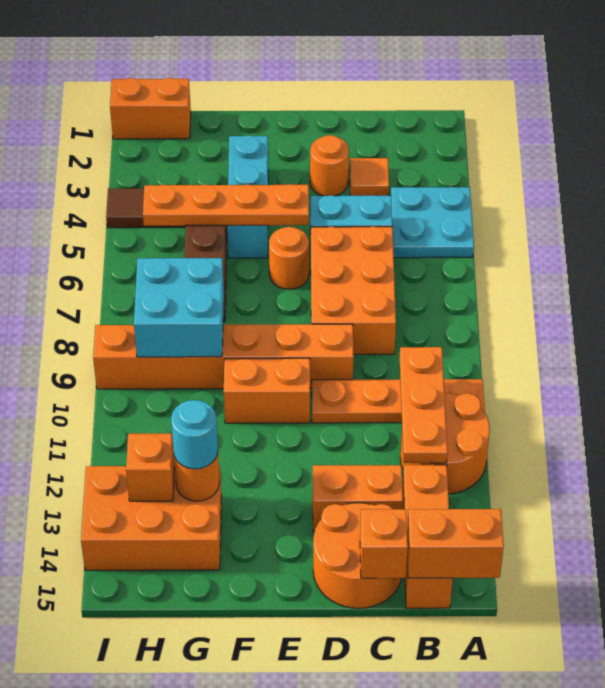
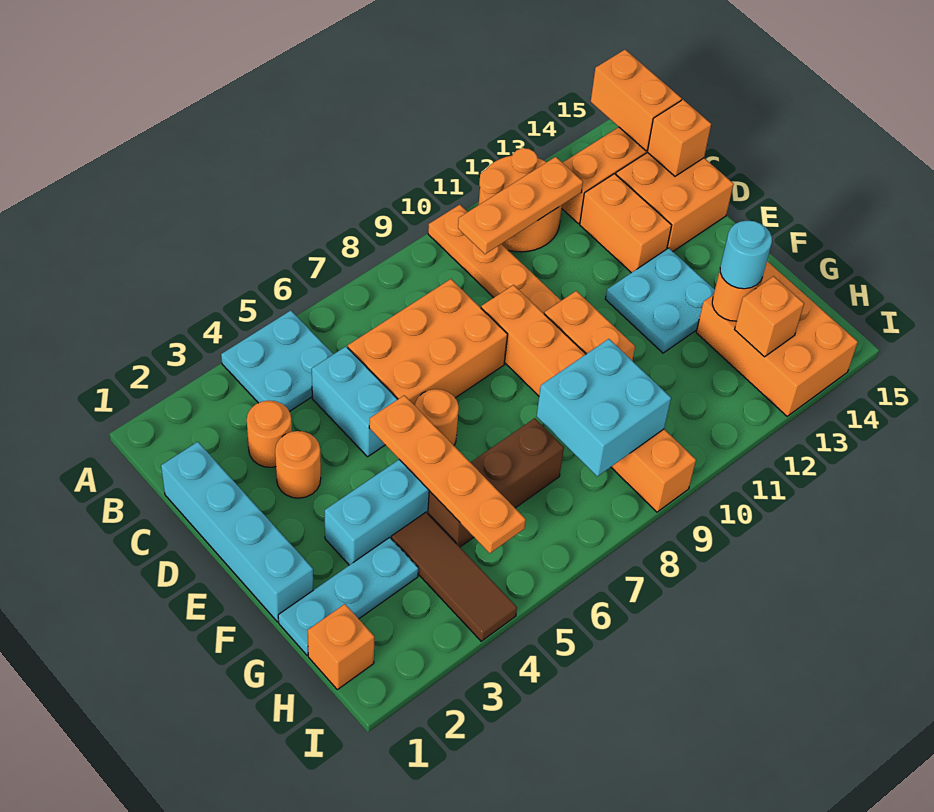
none -> cyan brick C1:F1 level 1
orange tile C3 level 1 -> orange round brick C3 level 1
orange round brick C14:D15 level 1 -> orange brick C14:D15 level 1
none -> cyan plate E12:F13 level 1
none -> cyan plate G1:G3 level 1
orange brick H1:I1 level 1 -> orange brick H1 level 1

